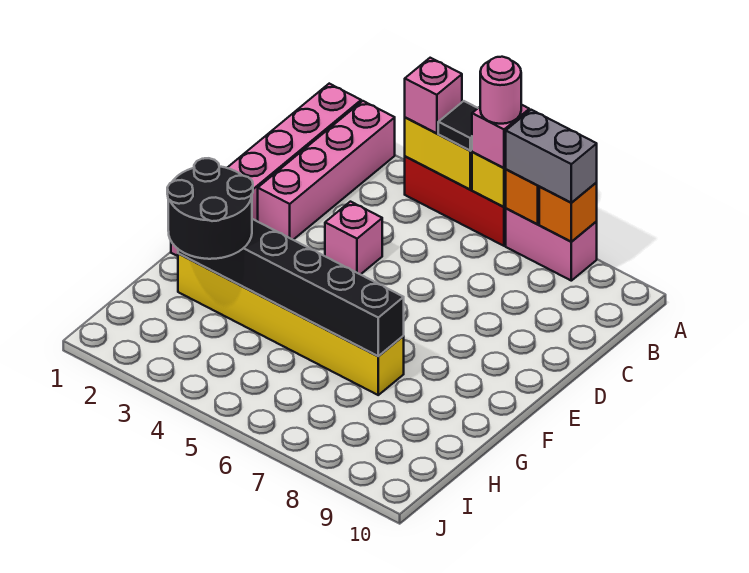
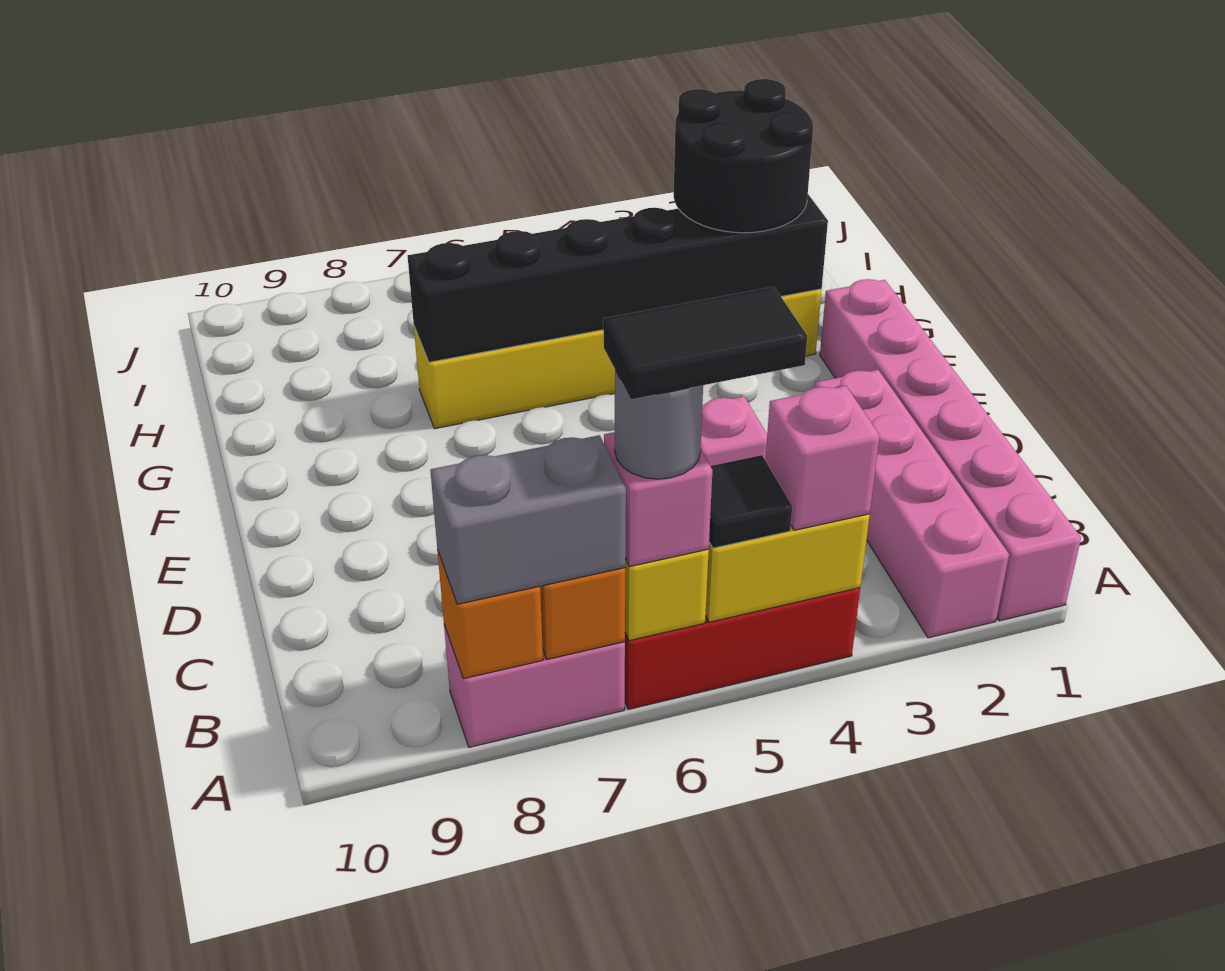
none -> black tile A5:A6 level 5
pink round brick A6 level 4 -> grey round brick A6 level 4

